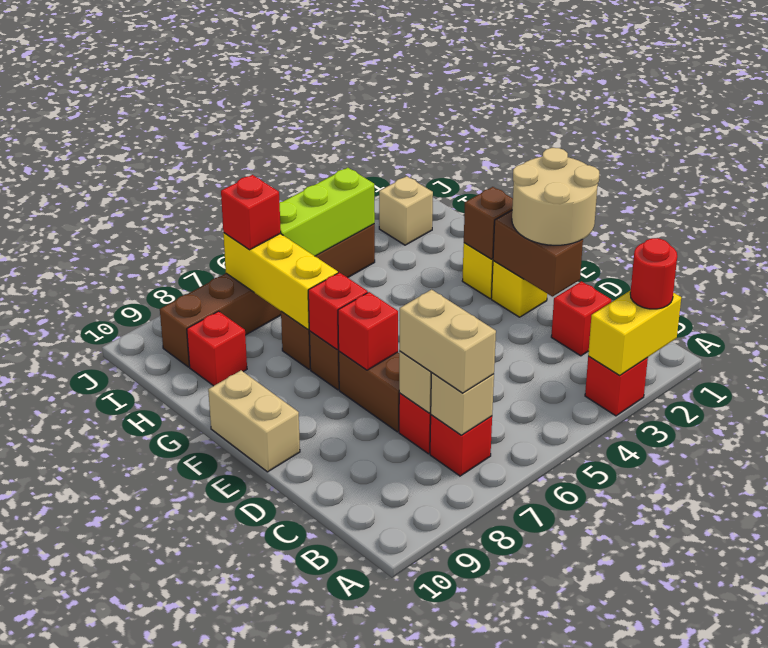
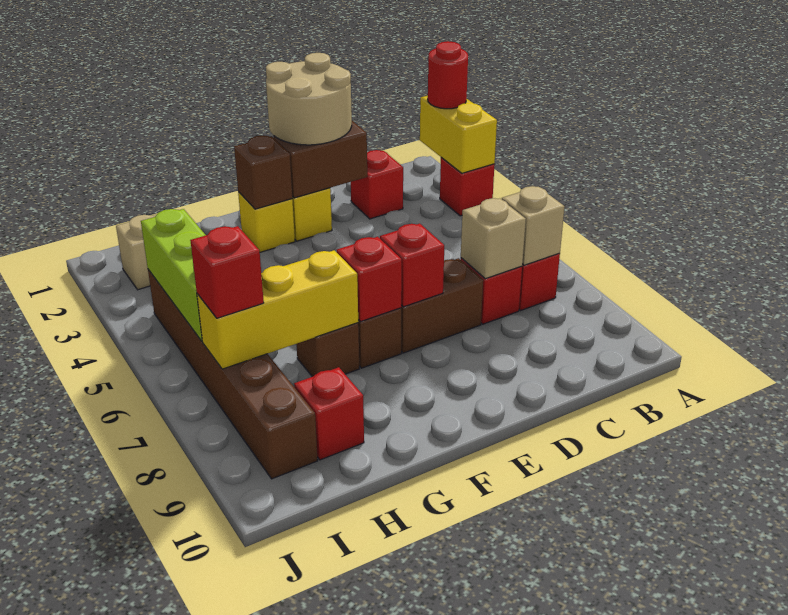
tan brick B7:C7 level 3 -> none
tan brick E10:F10 level 1 -> none

